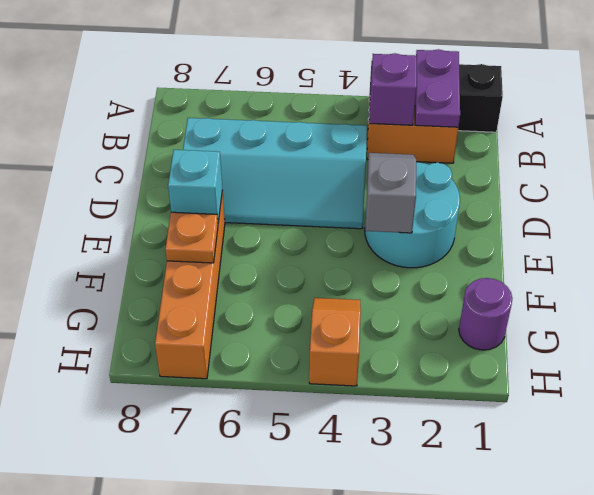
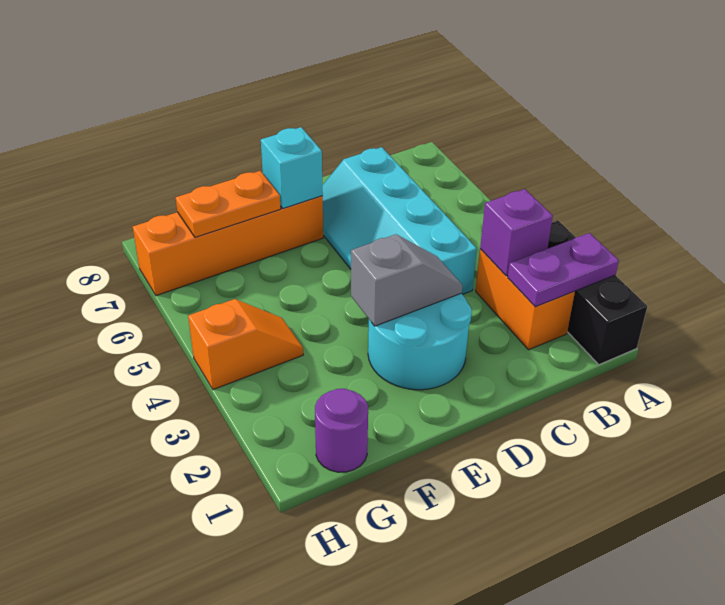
orange plate F7 level 2 -> orange plate F7:G7 level 2

